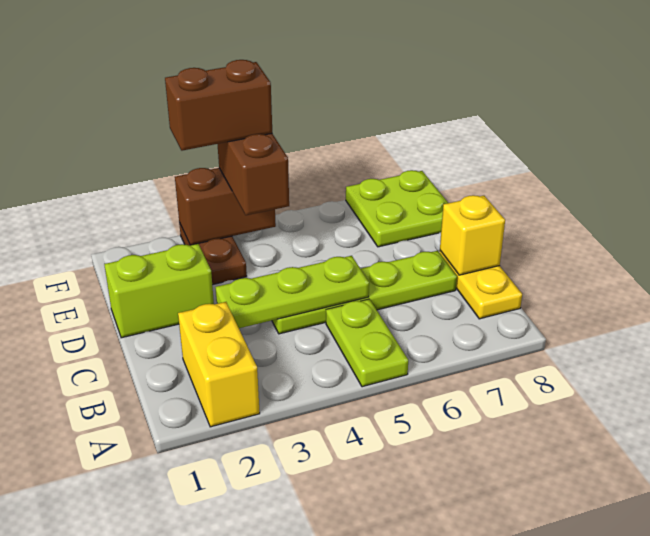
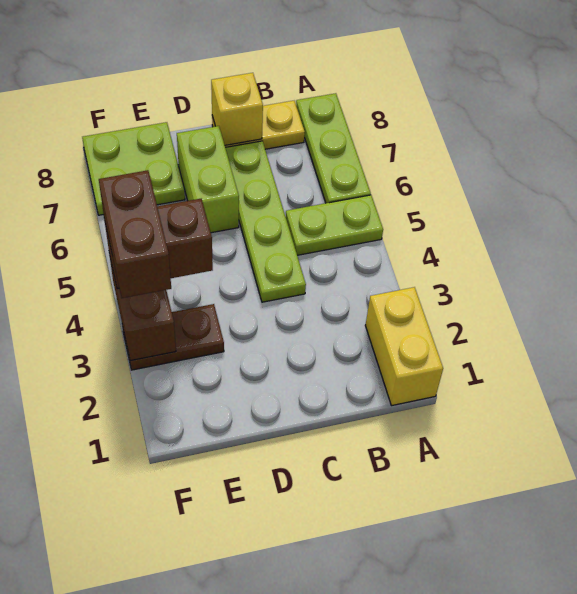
yellow brick A2:B2 level 1 -> yellow brick A1:A2 level 1
lime plate C3:C5 level 2 -> lime plate A6:A8 level 1
lime brick D1:D2 level 1 -> lime brick D6:D7 level 1

